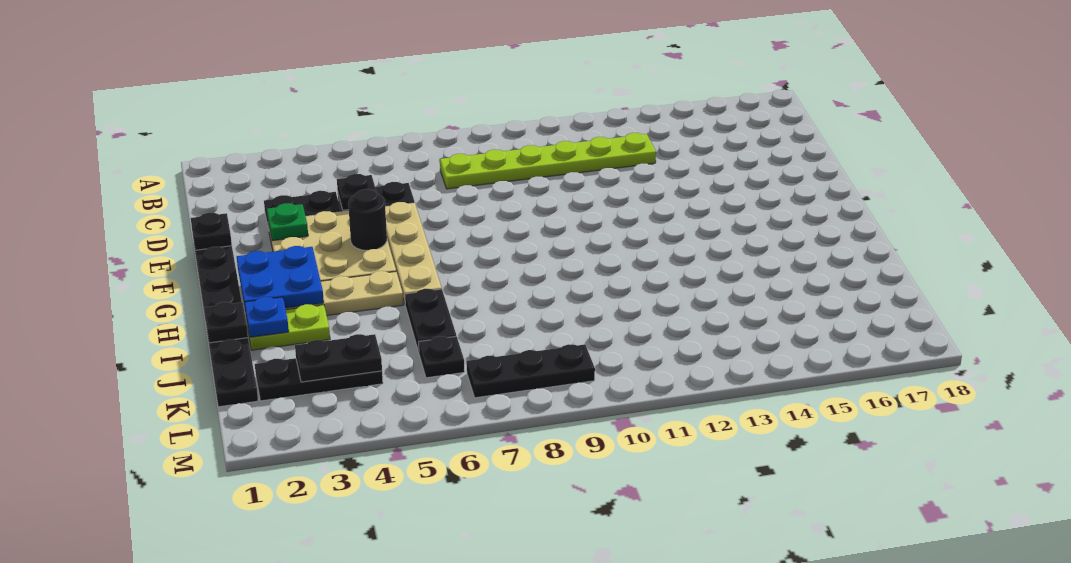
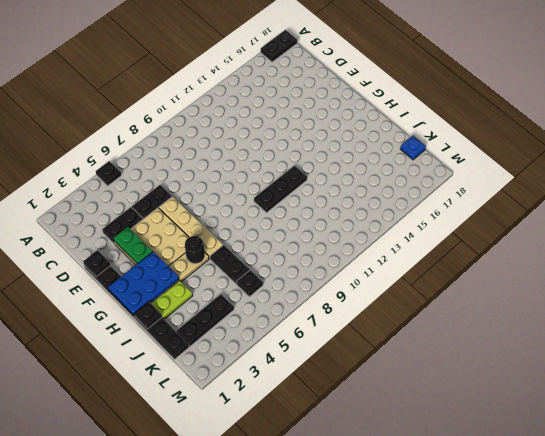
lime plate C8:C13 level 1 -> none
black plate D5 level 2 -> black plate A5 level 1
green plate E3 level 2 -> green plate E3:F3 level 2
black round brick F5 level 2 -> black round brick H5 level 2
blue plate G2:H3 level 2 -> blue plate G1:H3 level 2
blue plate I2 level 2 -> blue plate K18 level 1
black plate K3:K4 level 2 -> black plate A17:A18 level 1
black plate L7:L9 level 1 -> black plate H10:H12 level 1

